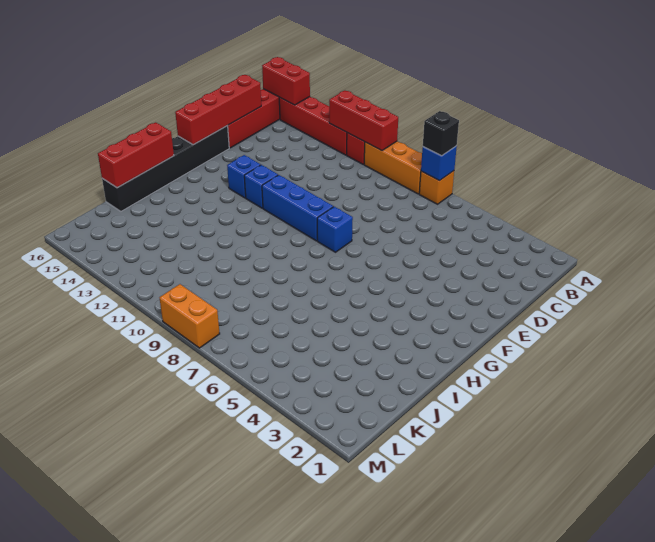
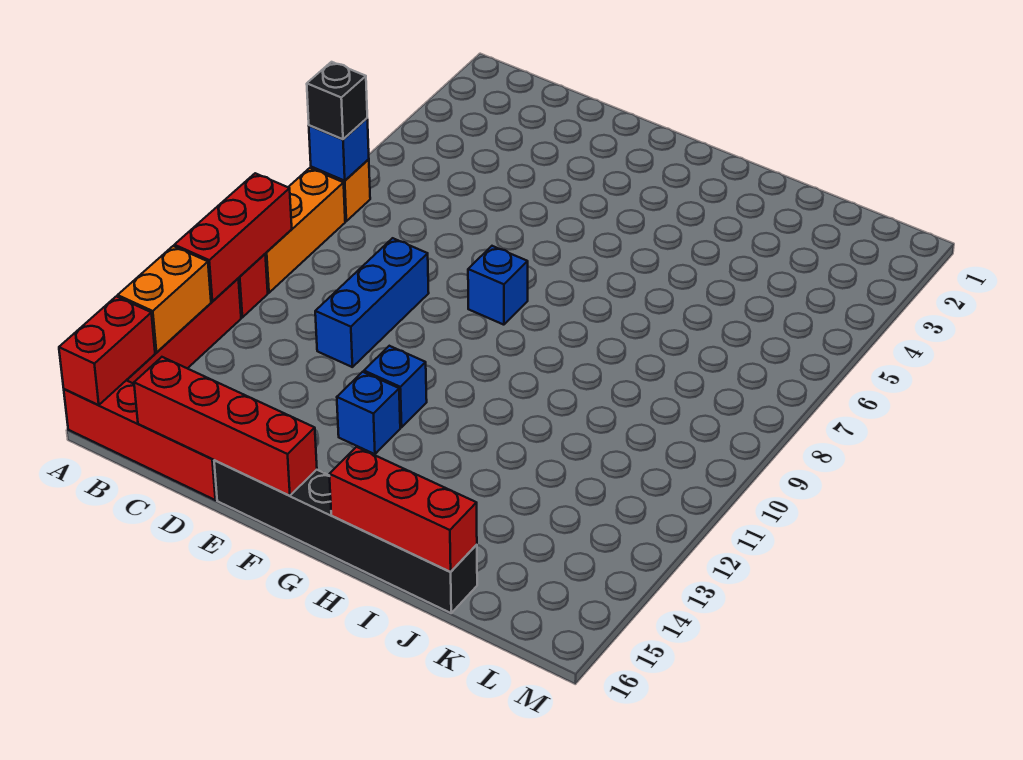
blue brick F9:F11 level 1 -> blue brick D9:D11 level 1
orange brick M8:M9 level 1 -> orange brick A13:A14 level 2

